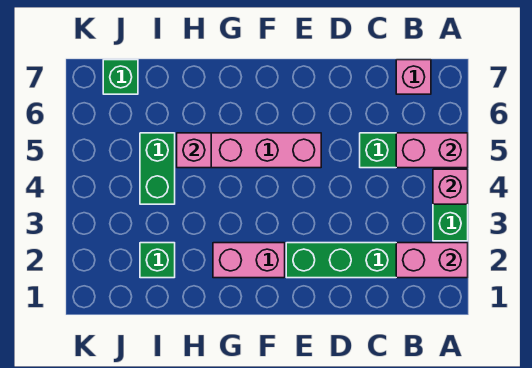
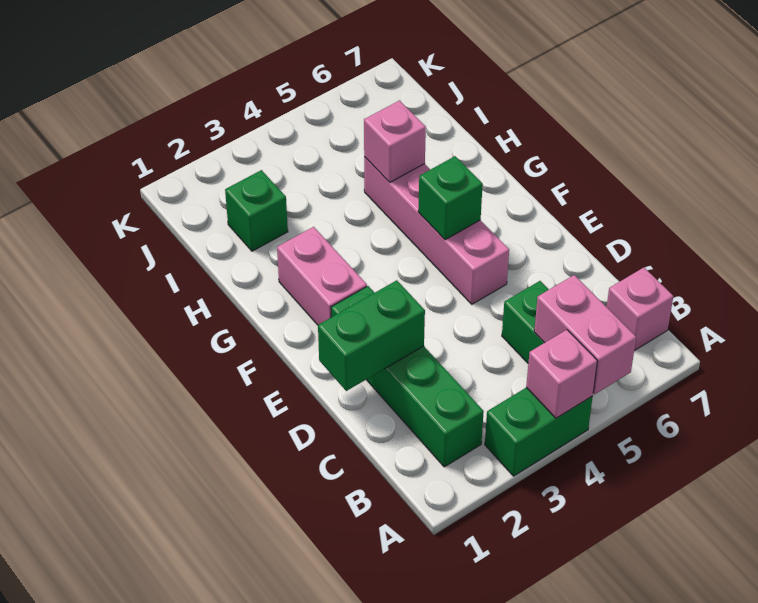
pink brick A2:B2 level 2 -> none
green brick I4:I5 level 1 -> green brick D1:D2 level 2
green brick J7 level 1 -> green brick F5 level 2

